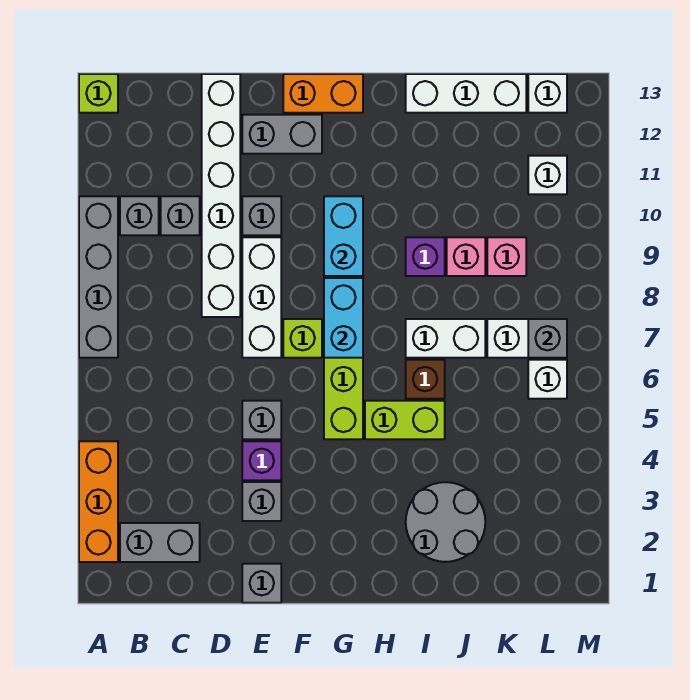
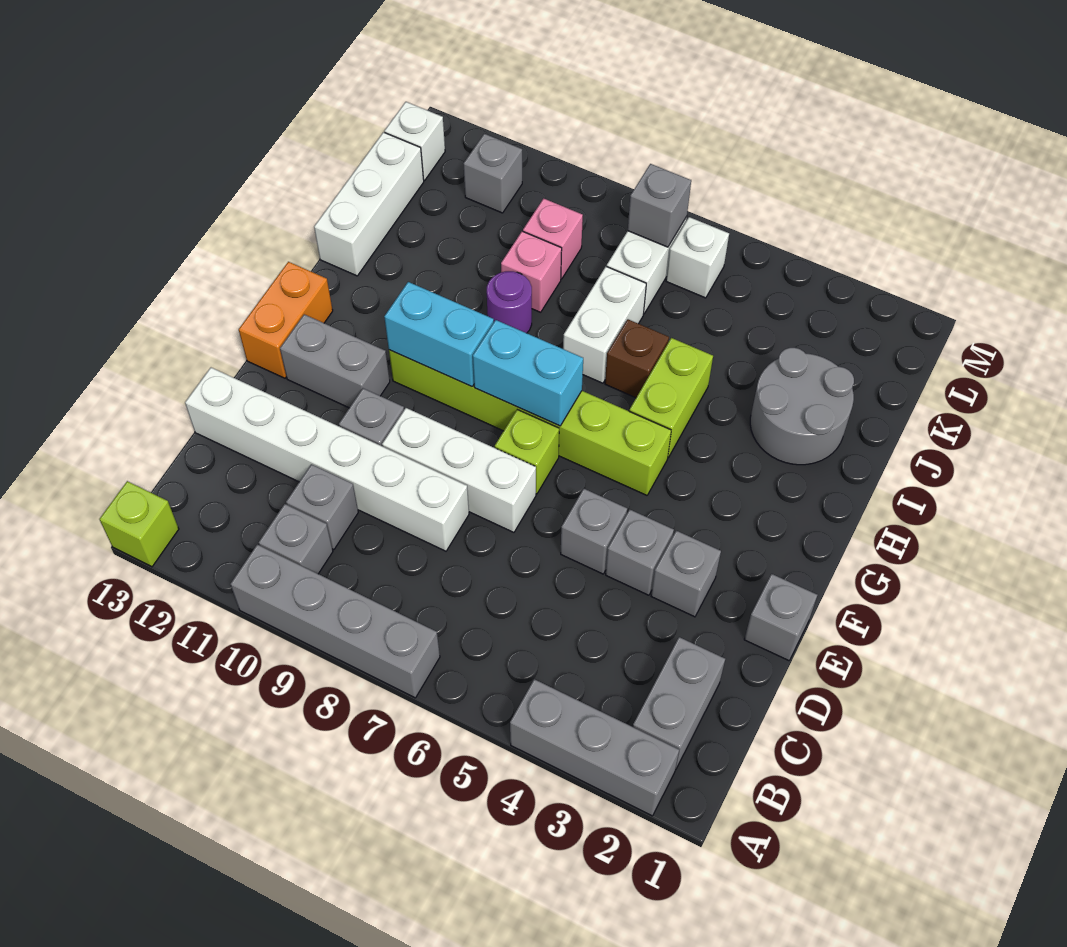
orange brick A2:A4 level 1 -> grey brick A2:A4 level 1
purple brick E4 level 1 -> grey brick E4 level 1
grey brick E12:F12 level 1 -> grey brick F11:F12 level 1
purple brick I9 level 1 -> purple round brick I9 level 1
white brick L11 level 1 -> grey brick L11 level 1

